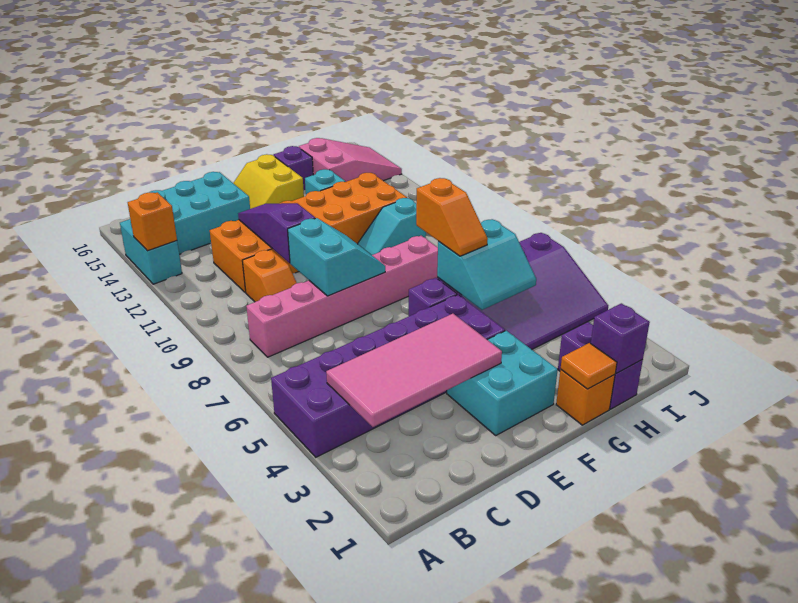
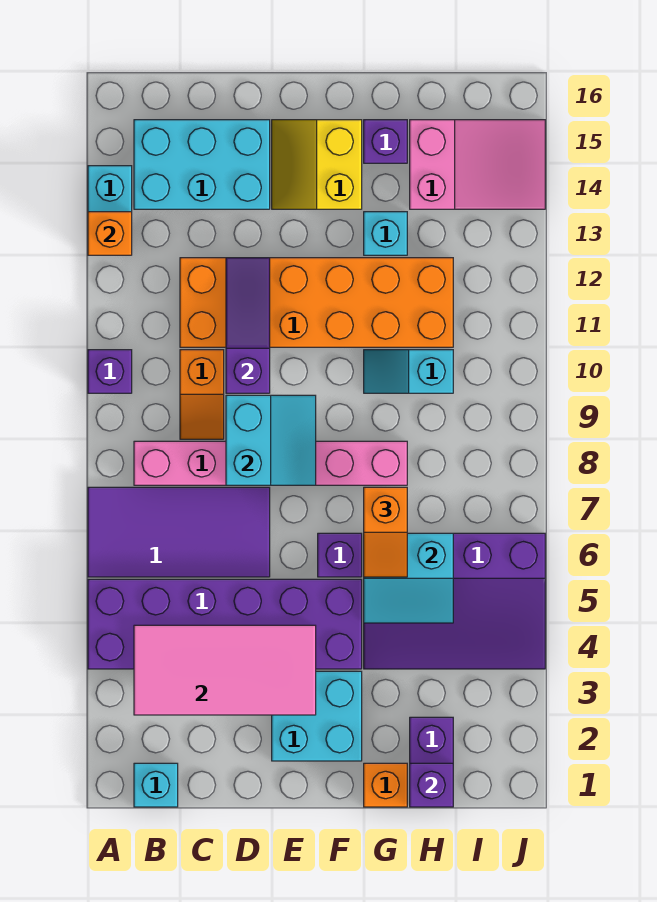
none -> purple tile A6:D7 level 1
none -> purple brick A10 level 1
none -> cyan brick B1 level 1
orange tile G1 level 2 -> none

